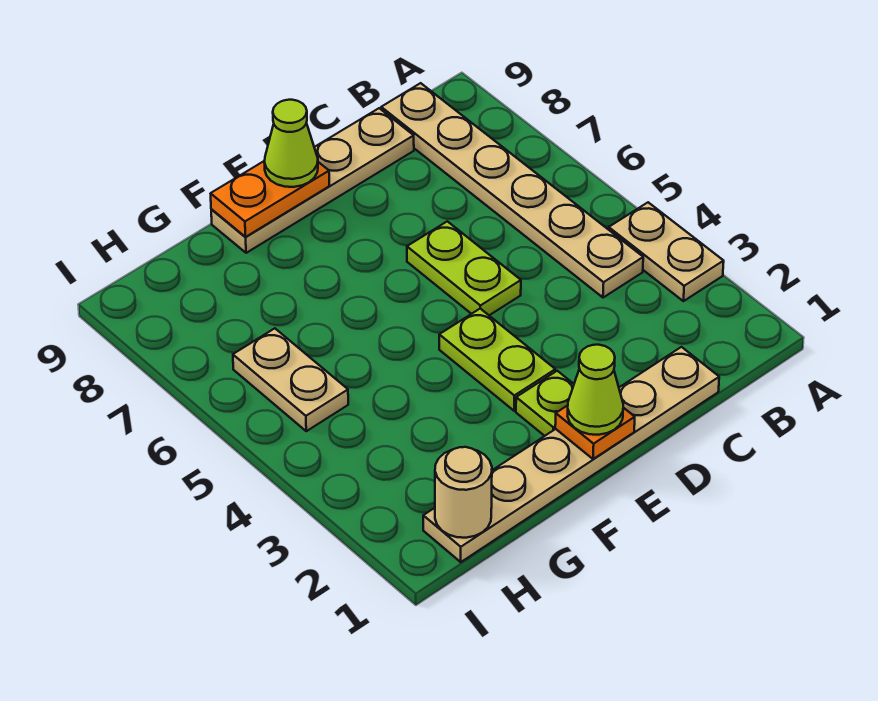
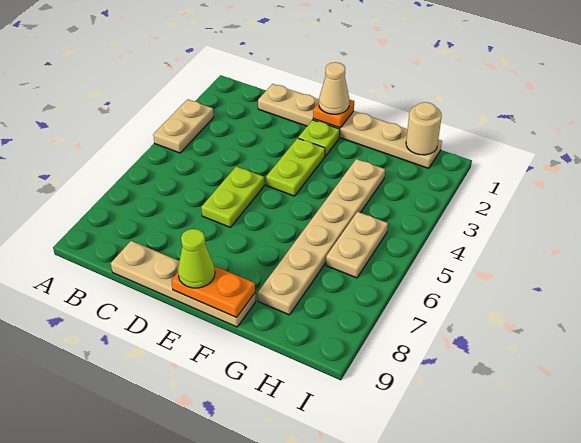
tan plate B4:B9 level 1 -> tan plate G3:G8 level 1
lime cone E1 level 3 -> tan cone E1 level 3

